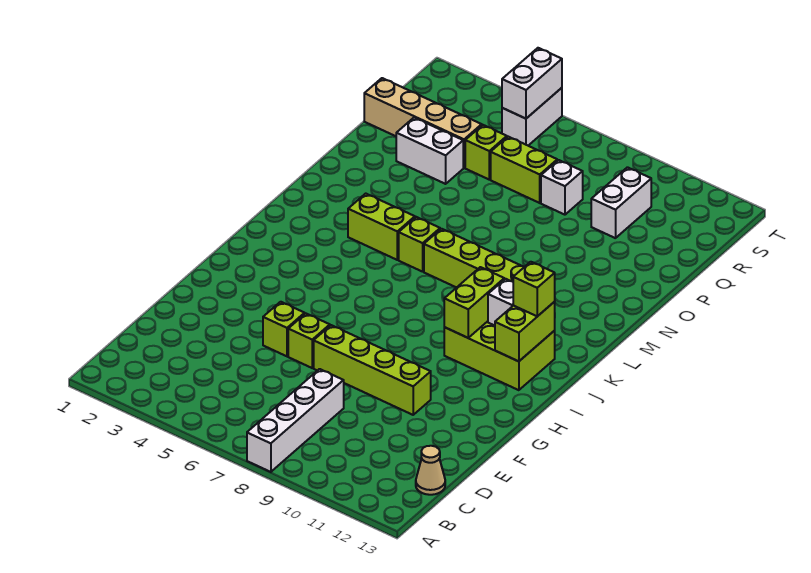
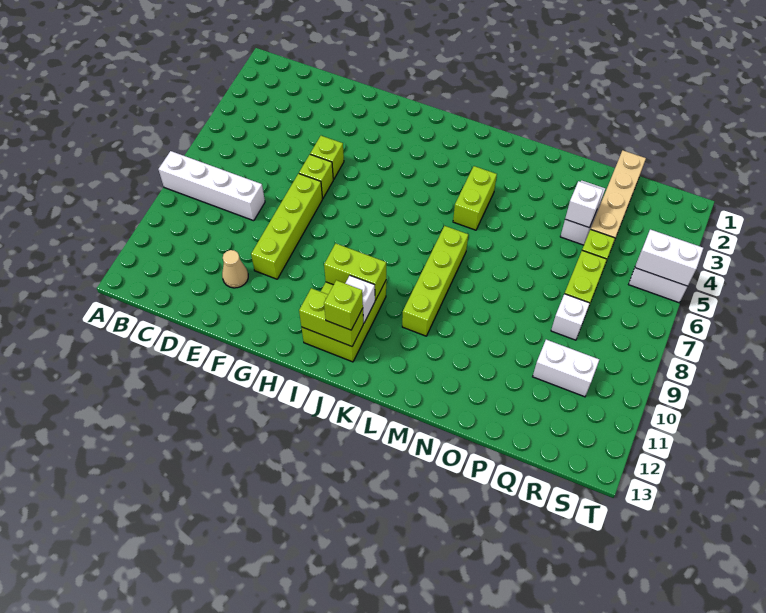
tan cone C13 level 1 -> tan cone E11 level 1
lime brick L6 level 1 -> none
none -> white brick P4 level 2

